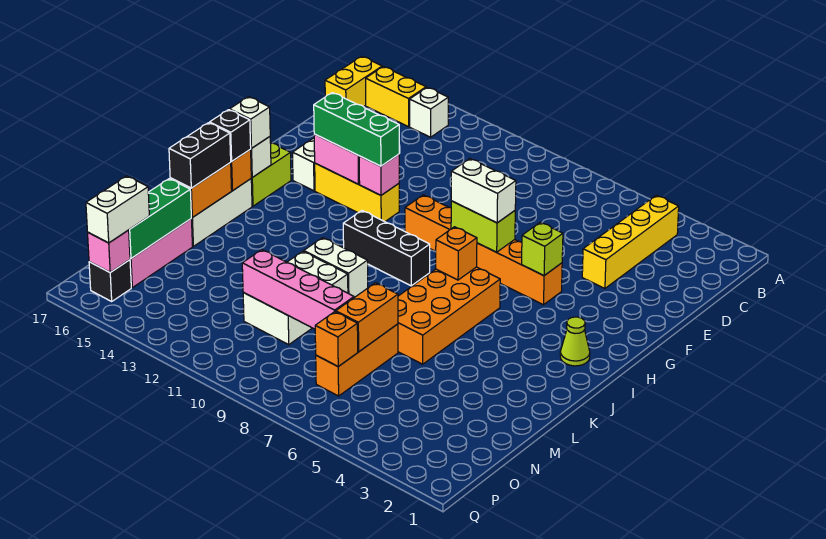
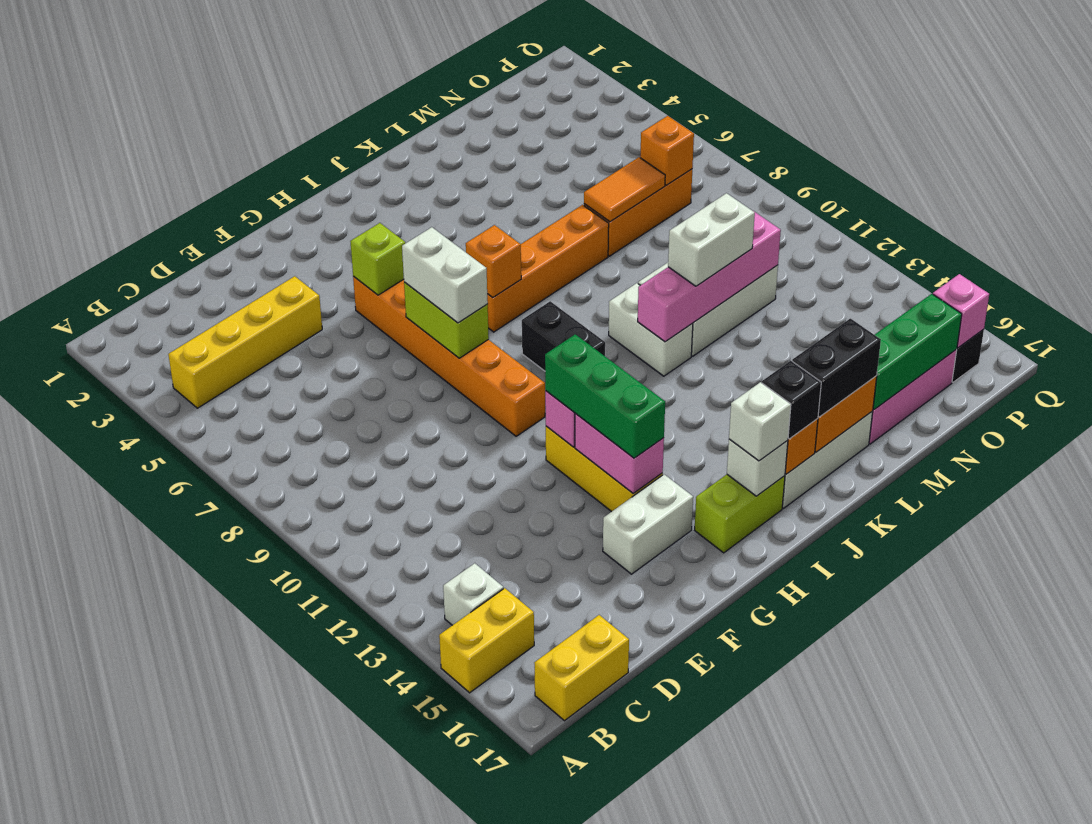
yellow brick B15:B16 level 1 -> yellow brick A15:B15 level 1
lime cone I2 level 1 -> none
orange brick I6:L7 level 1 -> orange brick I7:L7 level 1
black brick I9:I11 level 1 -> black brick I9:I10 level 1
orange brick M7:N7 level 2 -> orange tile M7:N7 level 2
pink brick N8:N11 level 2 -> pink brick K11:N11 level 2
white brick O16:P16 level 3 -> white brick L11:M11 level 3

